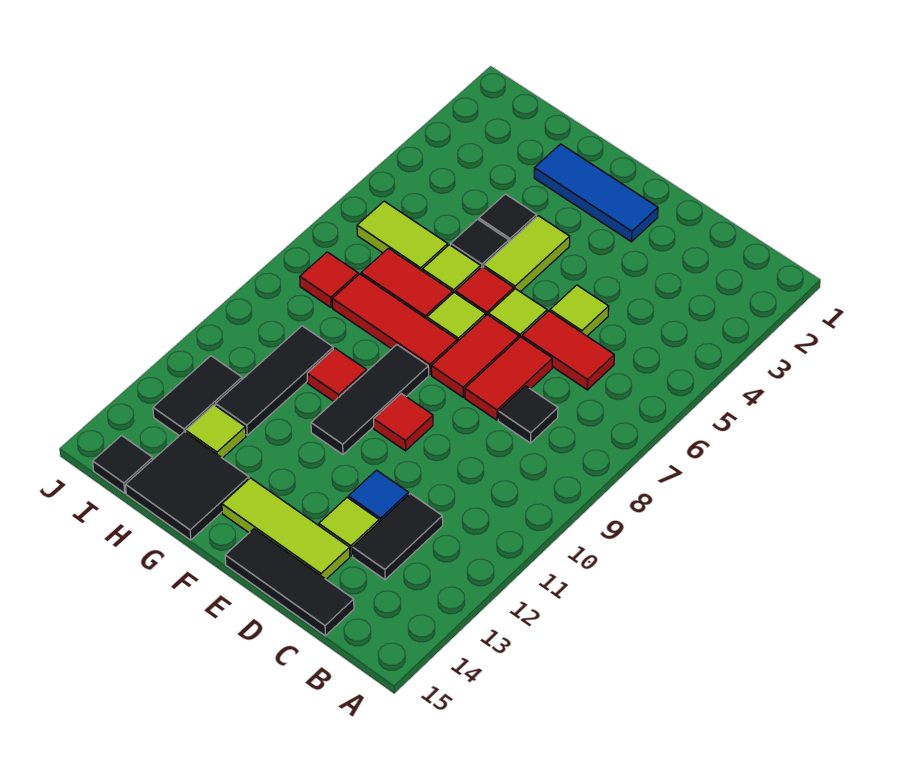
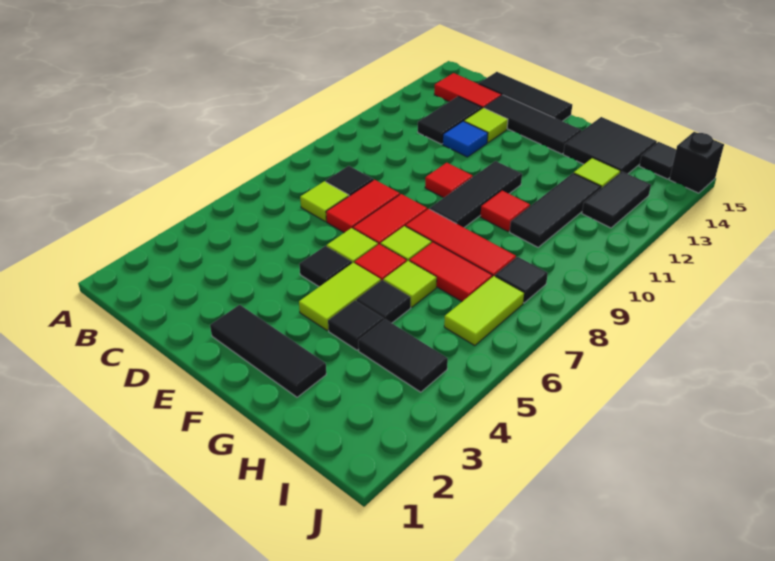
red tile C6:D6 level 1 -> red tile B14:C14 level 1
lime tile D5 level 1 -> lime tile C7 level 1
lime tile D14:F14 level 1 -> black tile D14:F14 level 1
blue tile E2:G2 level 1 -> black tile E2:G2 level 1
none -> black tile E5 level 1
none -> black tile H4:I4 level 1
lime tile H6:I6 level 1 -> lime tile I6:I7 level 1
red tile I8 level 1 -> black tile I8 level 1
none -> black brick J15 level 1

